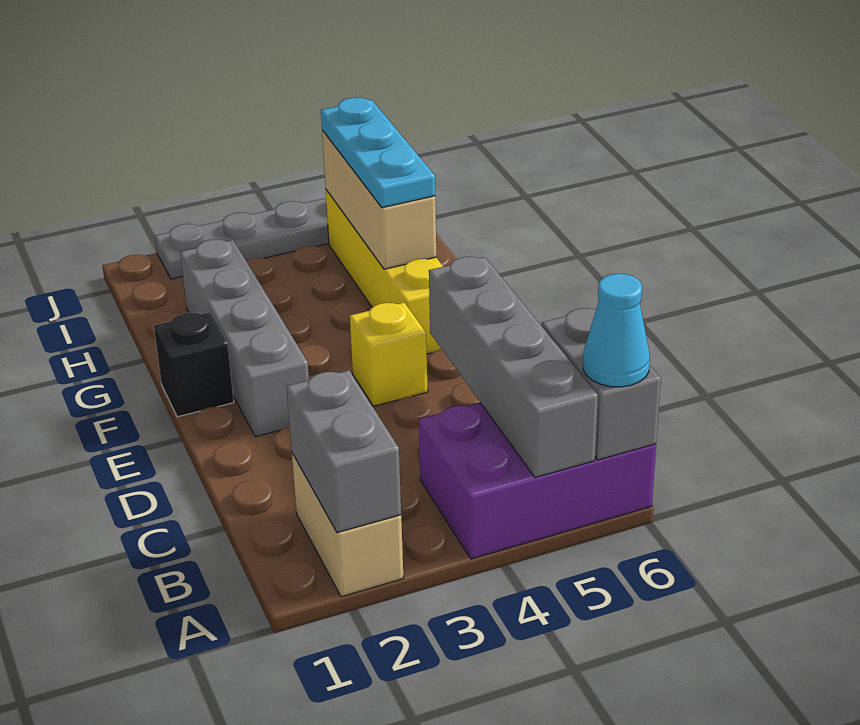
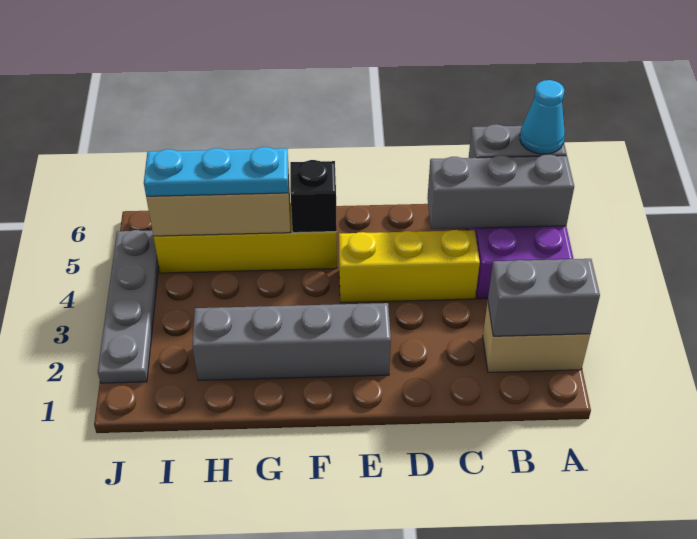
grey brick A5:D5 level 2 -> grey brick A5:C5 level 2
yellow brick E4 level 1 -> yellow brick C4:E4 level 1
black brick F1 level 1 -> black brick F5 level 2

